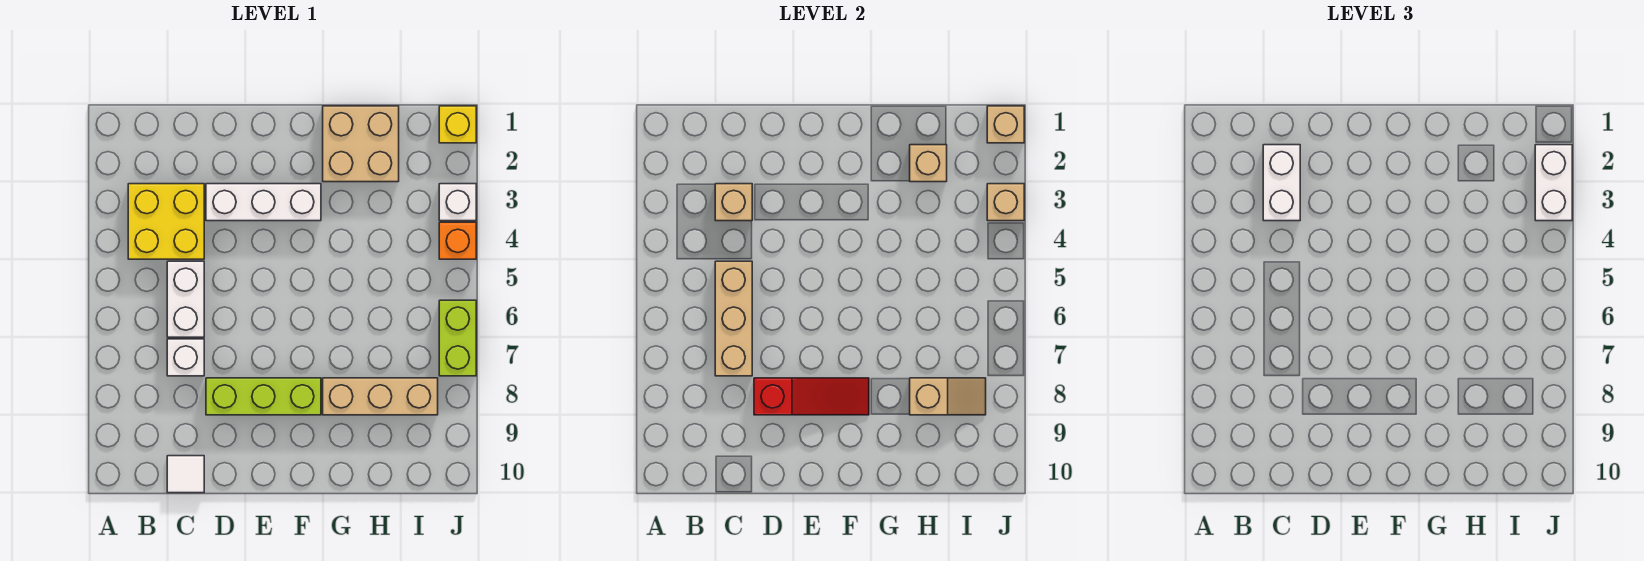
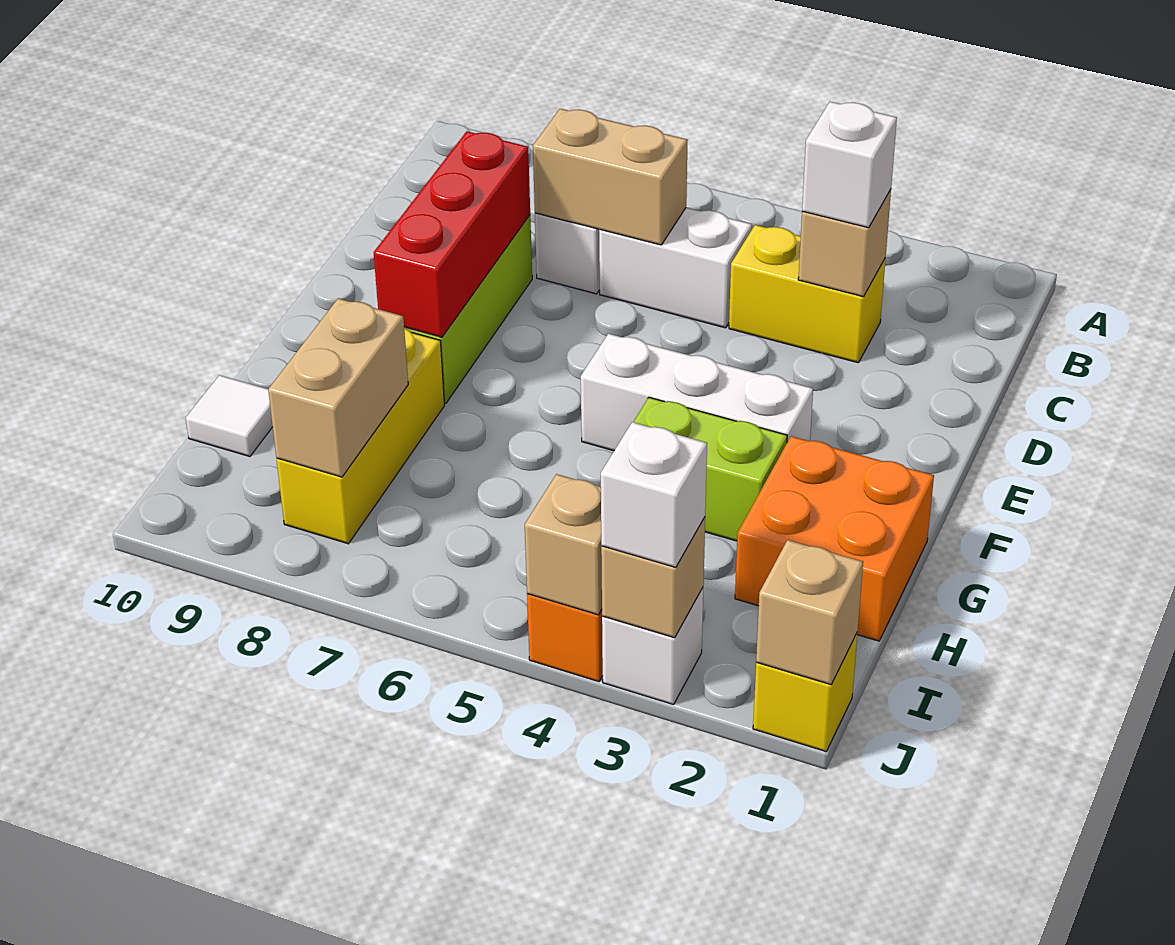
yellow brick B3:C4 level 1 -> yellow brick C3:C4 level 1
white brick C2:C3 level 3 -> white brick C3 level 3
tan brick C5:C7 level 2 -> tan brick C6:C7 level 2
white tile C10 level 1 -> white tile H10 level 1
white brick D3:F3 level 1 -> white brick F3:F5 level 1
red slope D8:F8 level 2 top D -> red brick D8:F8 level 2
tan brick G1:H2 level 1 -> orange brick G1:H2 level 1
tan brick G8:I8 level 1 -> yellow brick G8:I8 level 1
tan brick H2 level 2 -> tan brick J4 level 2
tan slope H8:I8 level 2 top H -> tan brick H8:I8 level 2
white brick J2:J3 level 3 -> white brick J3 level 3
lime brick J6:J7 level 1 -> lime brick G3:G4 level 1

